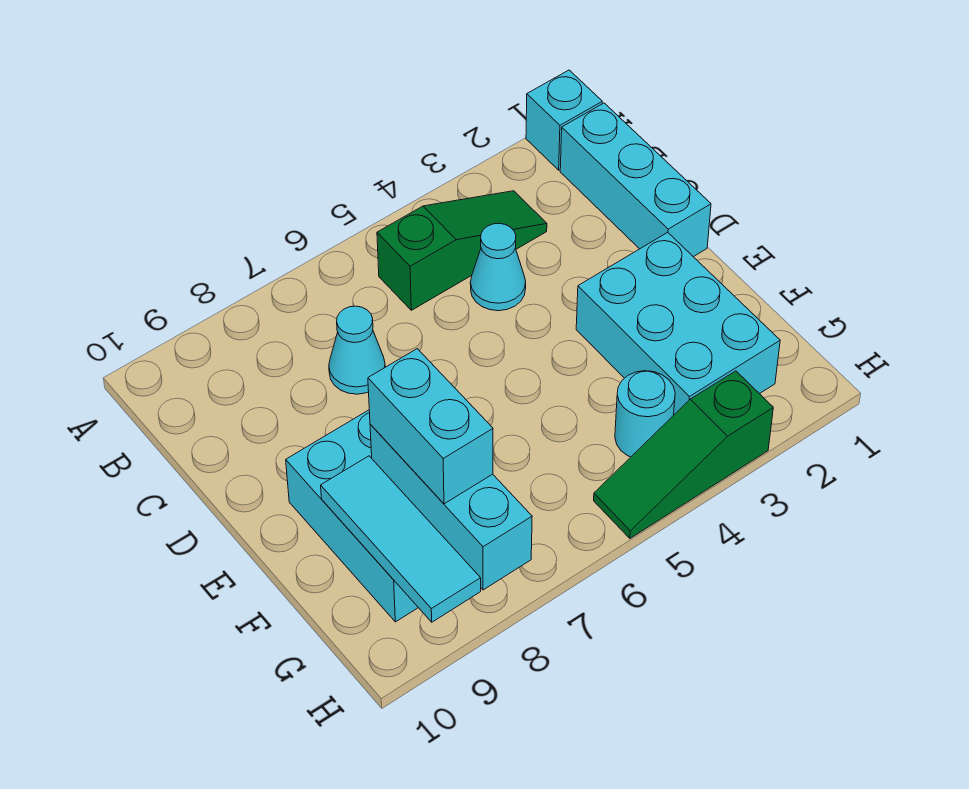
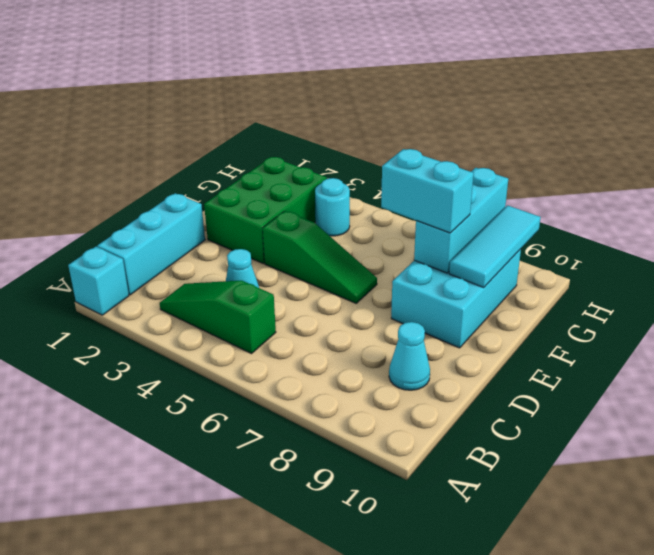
cyan cone C7 level 1 -> cyan cone C9 level 1
cyan brick E2:G3 level 1 -> green brick E2:G3 level 1
cyan brick F8:G8 level 3 -> cyan brick F7:F8 level 3
green slope H3:H5 level 1 top 3 -> green slope E4:E6 level 1 top 4

